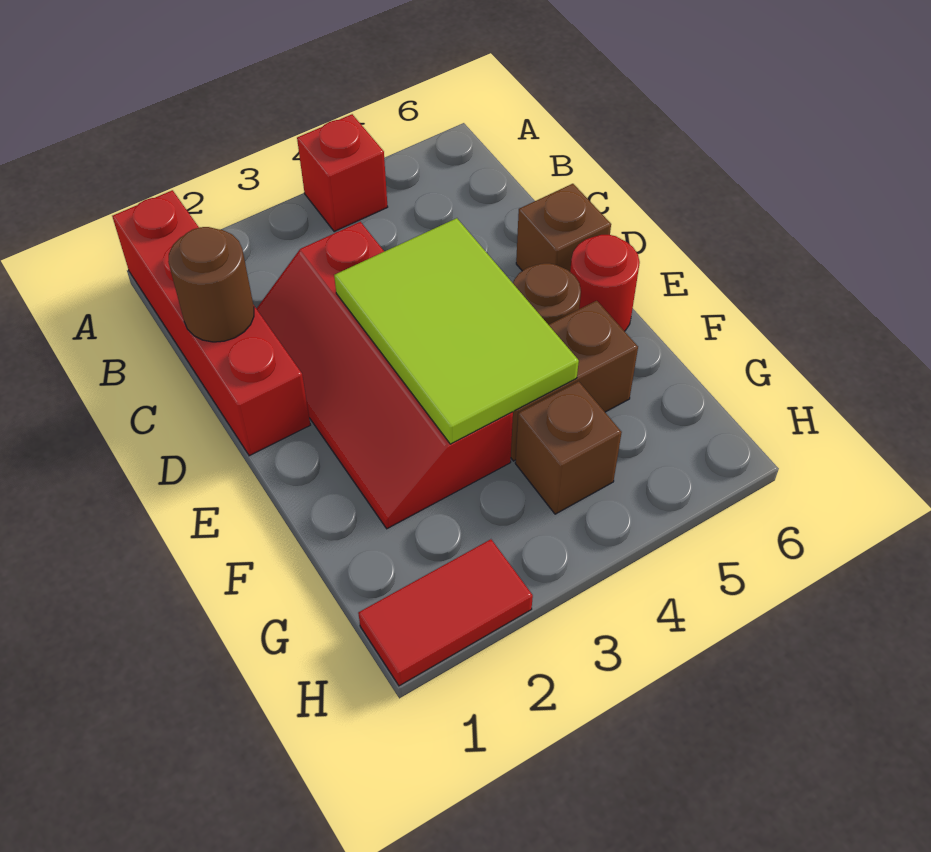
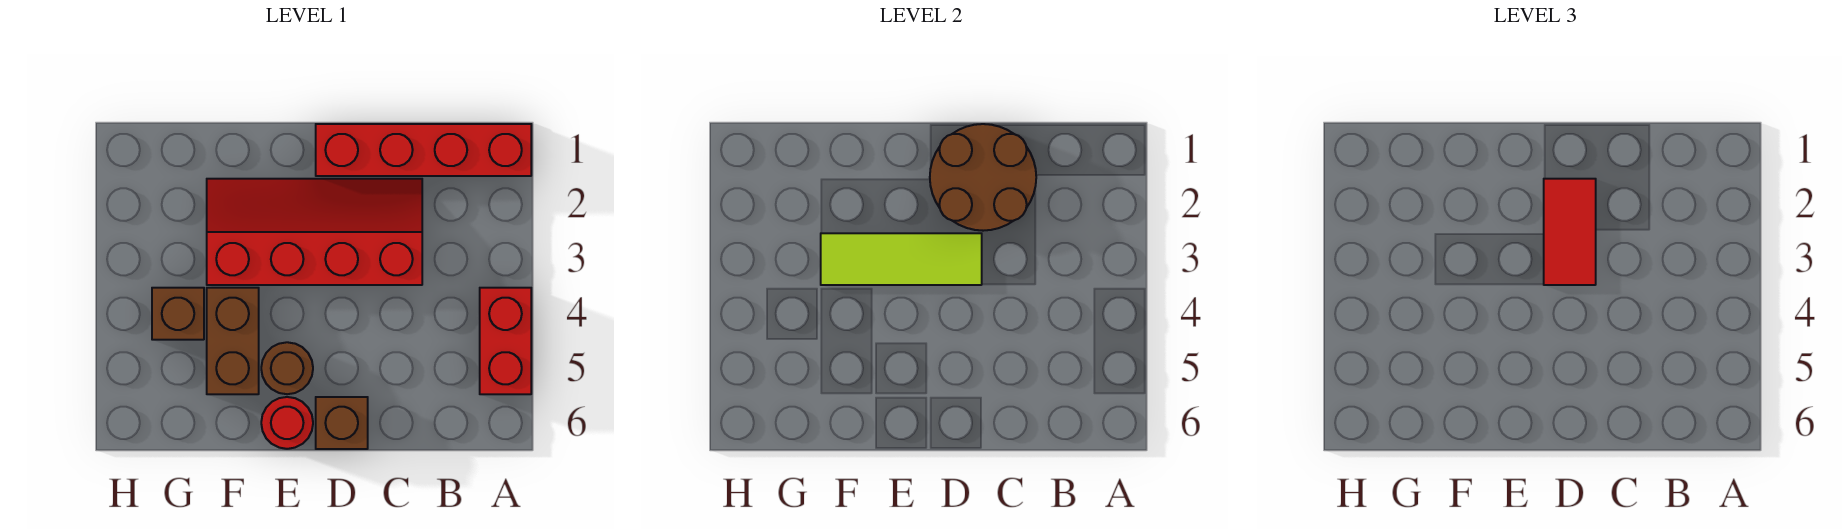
red brick A4 level 1 -> red brick A4:A5 level 1
brown round brick C1 level 2 -> brown round brick C1:D2 level 2
lime tile D3:F4 level 2 -> lime tile D3:F3 level 2
red tile H1:H2 level 1 -> red tile D2:D3 level 3

